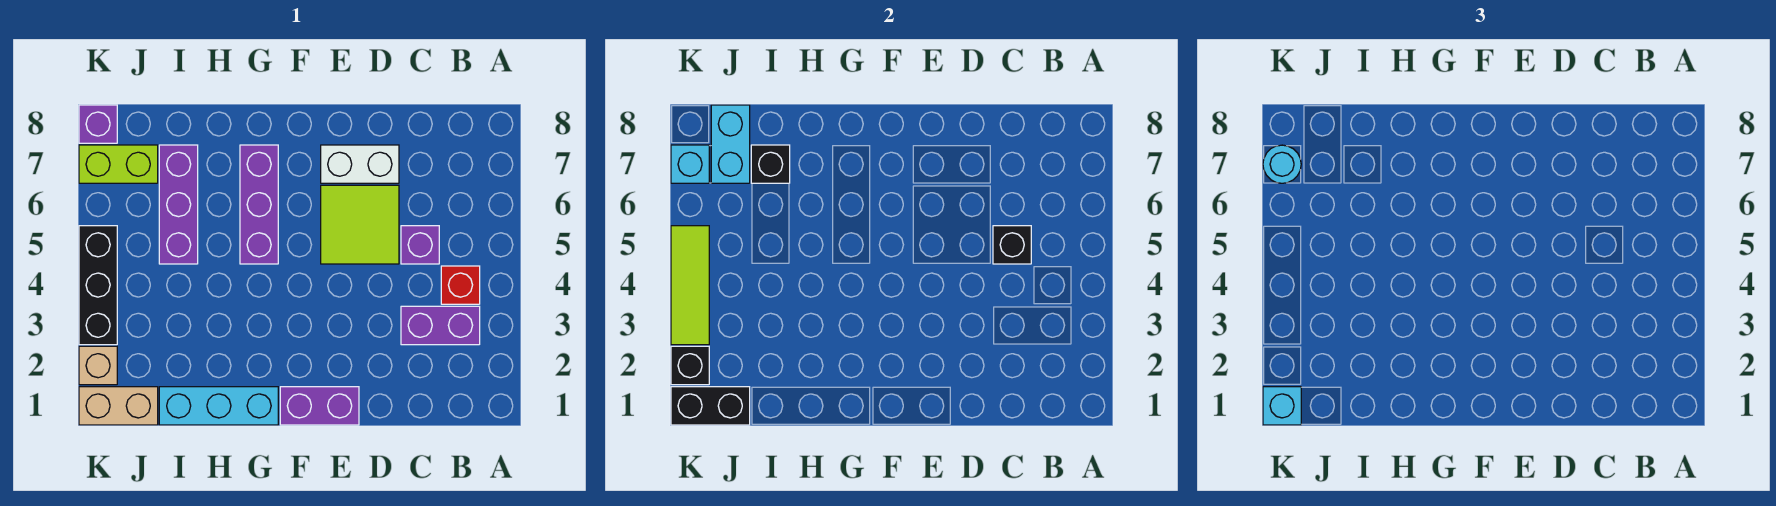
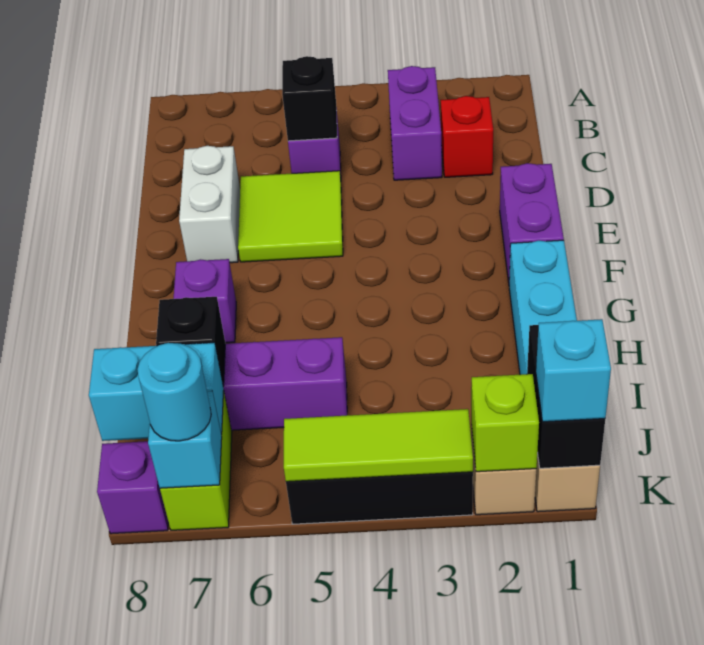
red brick B4 level 1 -> red brick C2 level 1
purple brick G5:G7 level 1 -> purple brick G7 level 1
black brick K2 level 2 -> lime brick K2 level 2

